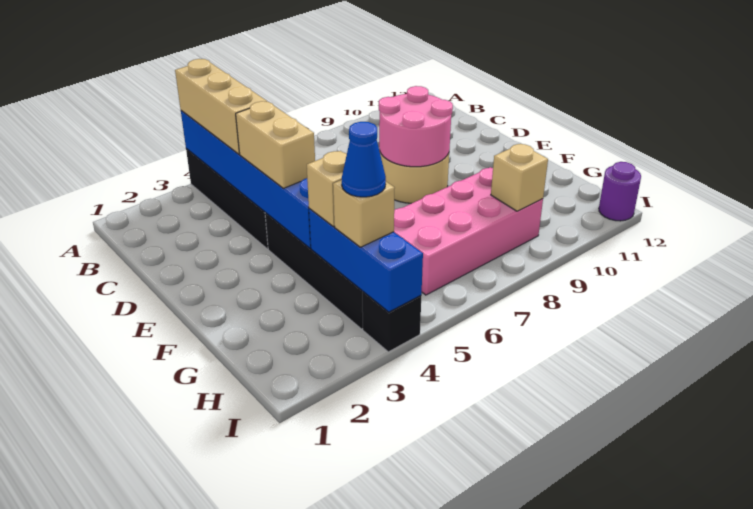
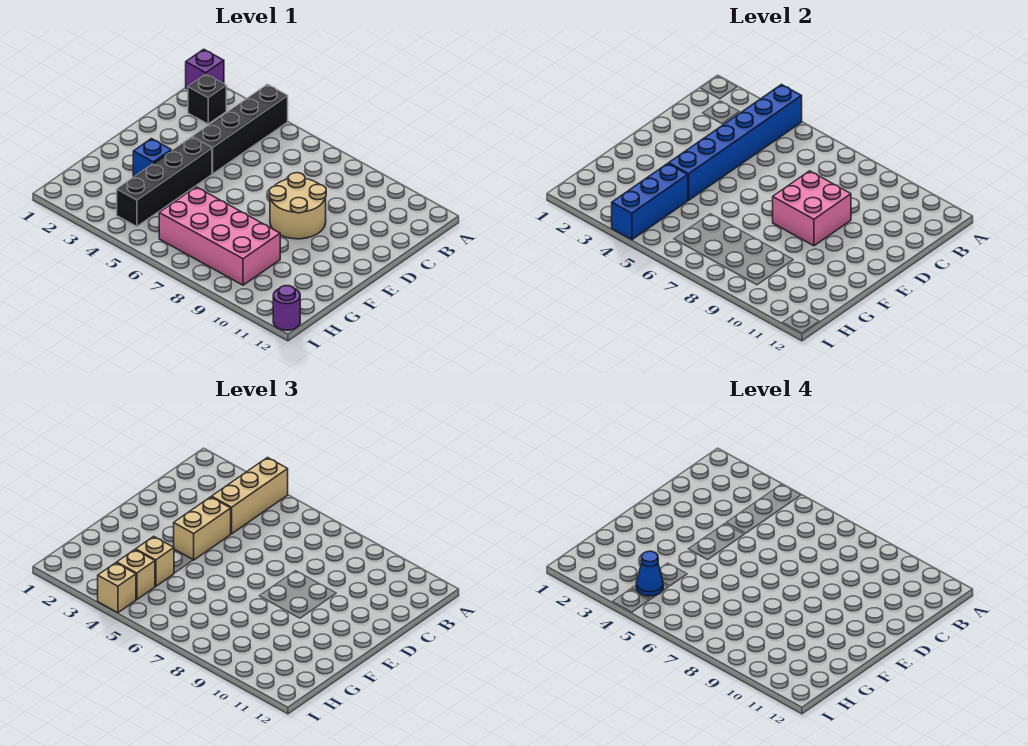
none -> purple brick A1 level 1
pink round brick D8:E9 level 2 -> pink brick D8:E9 level 2
none -> blue brick F3 level 1
tan brick H9 level 2 -> tan brick I4 level 3
black brick I4 level 1 -> black brick B2 level 1

